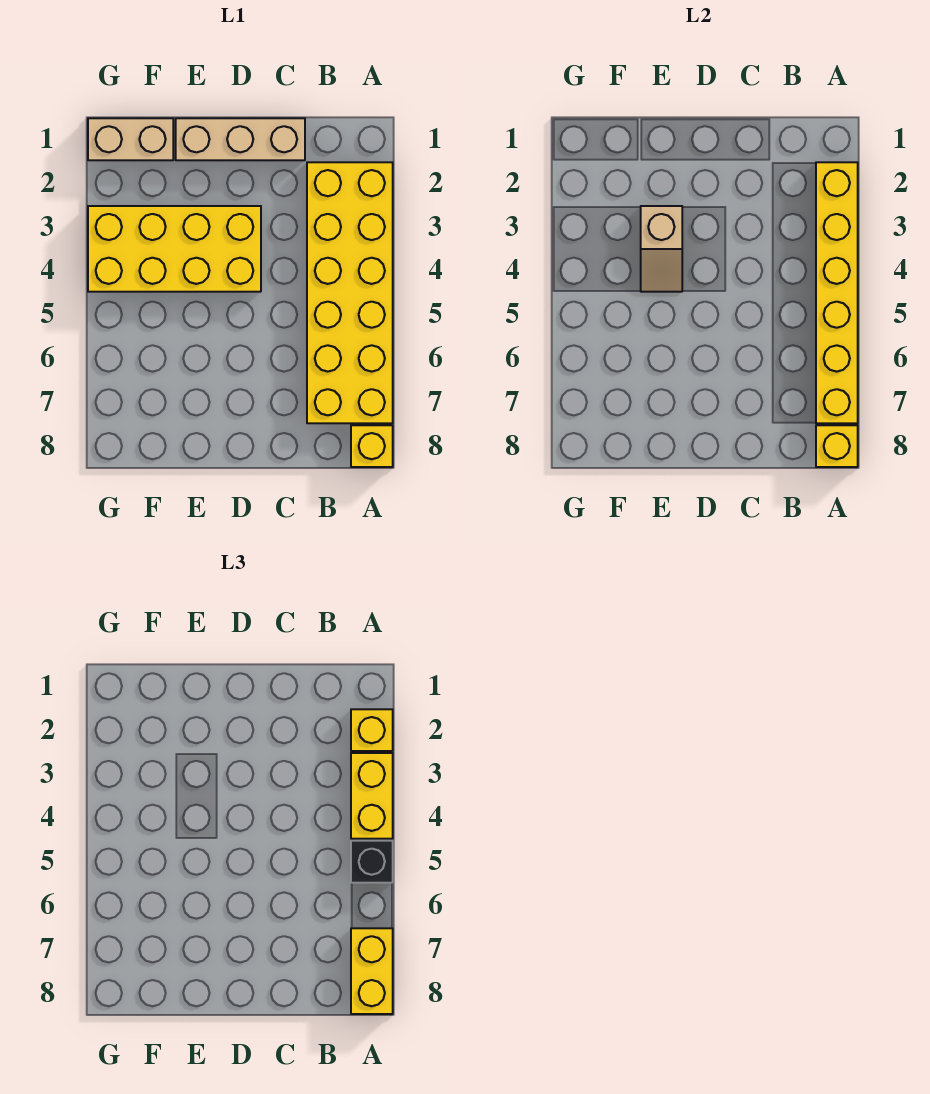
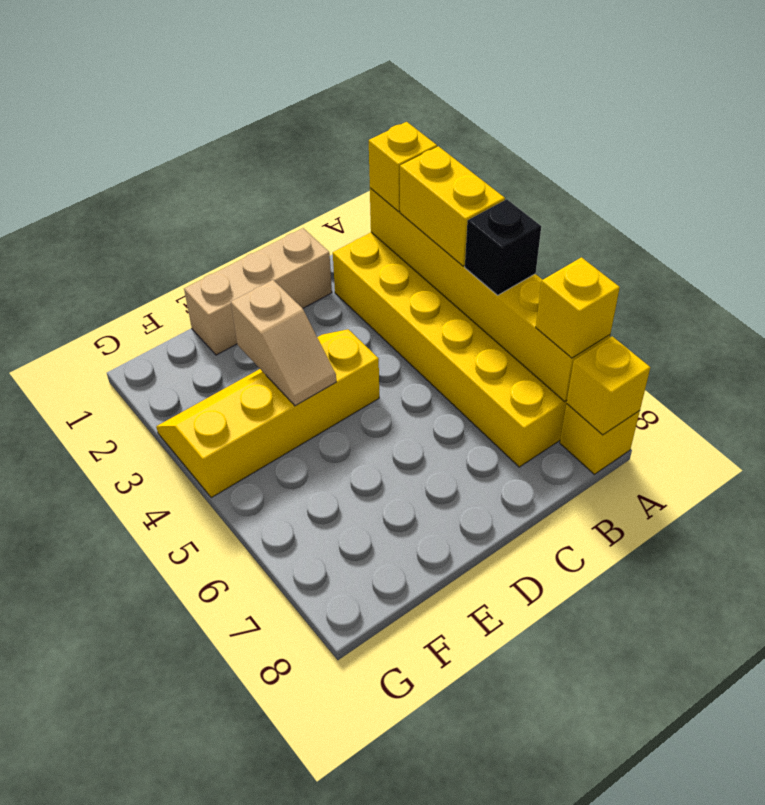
yellow brick A7:A8 level 3 -> yellow brick A7 level 3
yellow brick D3:G4 level 1 -> yellow slope D3:G4 level 1 top 4
tan brick F1:G1 level 1 -> none

